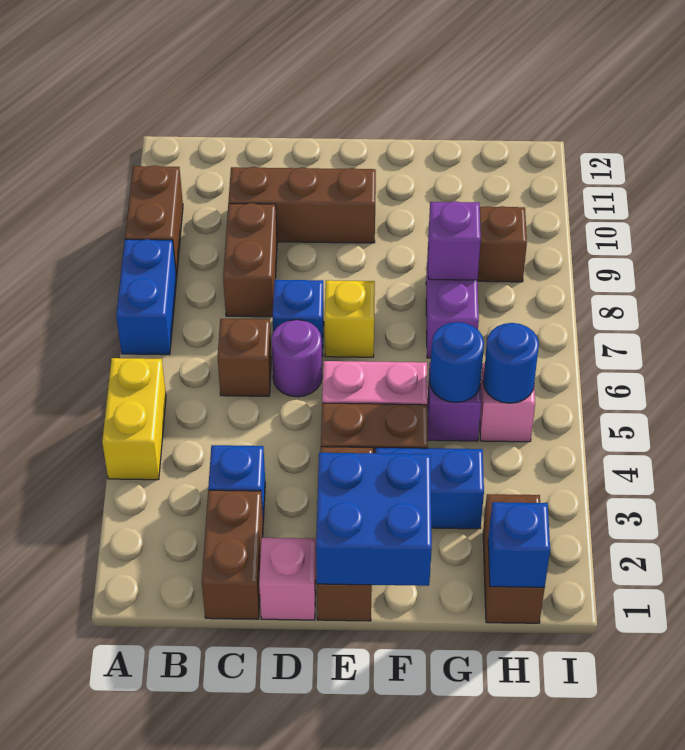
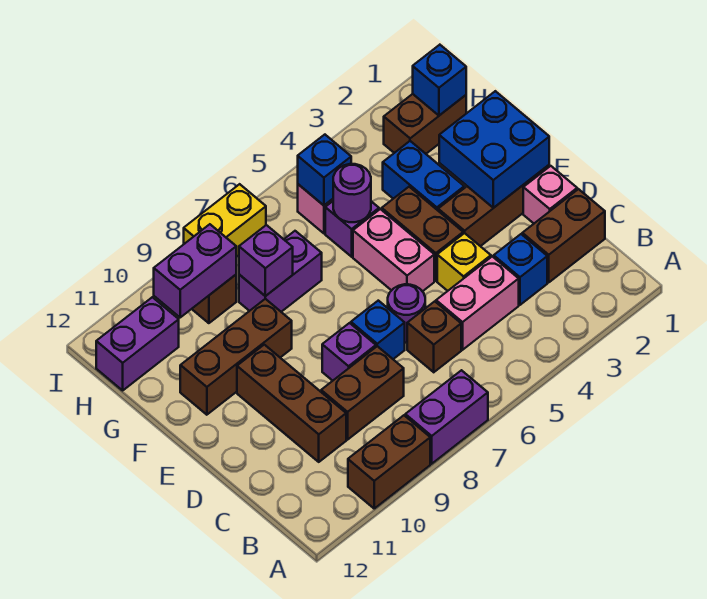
yellow brick A4:A5 level 1 -> yellow brick I7:I8 level 1
blue brick A7:A8 level 1 -> purple brick A7:A8 level 1
none -> pink brick C4:C5 level 1
none -> purple brick D8 level 1
yellow brick E7 level 1 -> yellow brick D4 level 1
none -> brown brick F9:F11 level 1
blue round brick G5 level 2 -> purple round brick G5 level 2
blue round brick H5 level 2 -> blue brick H5 level 2
none -> purple brick H9:H10 level 2
none -> purple brick H11:H12 level 1

